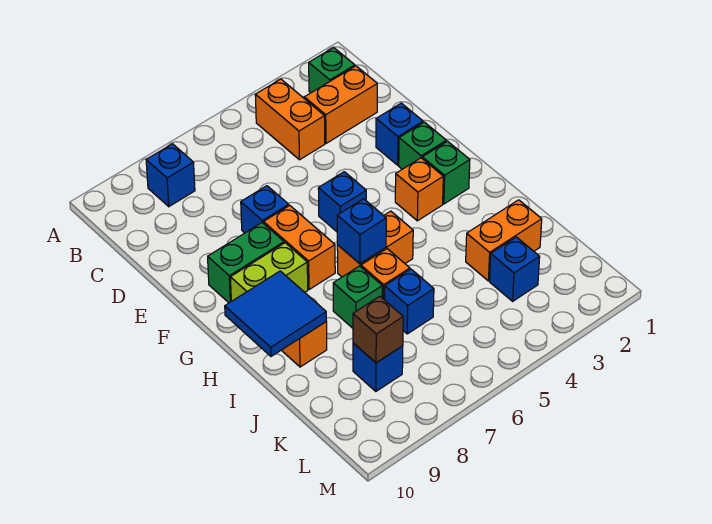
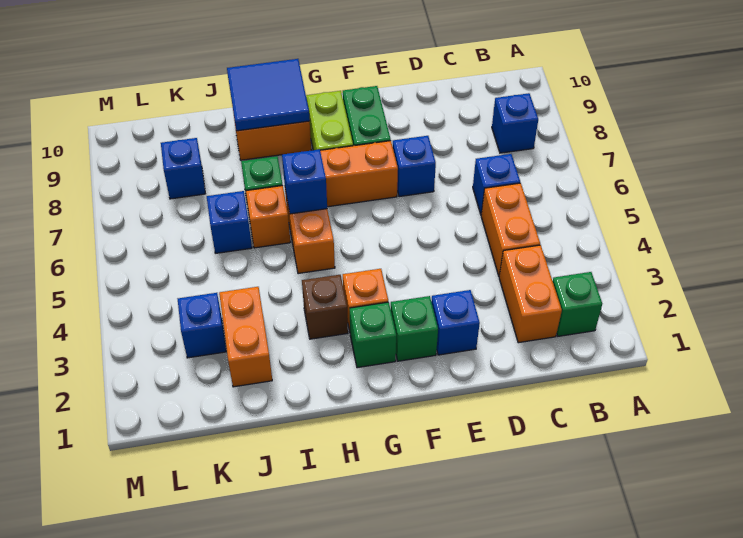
orange brick B4:C4 level 1 -> orange brick C4:C5 level 1
blue brick F5 level 1 -> blue brick C6 level 1
brown brick K8 level 2 -> brown brick H3 level 1

